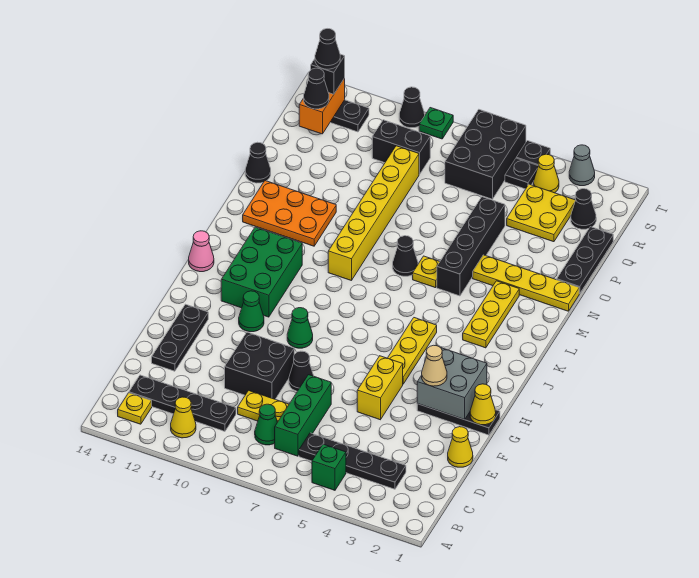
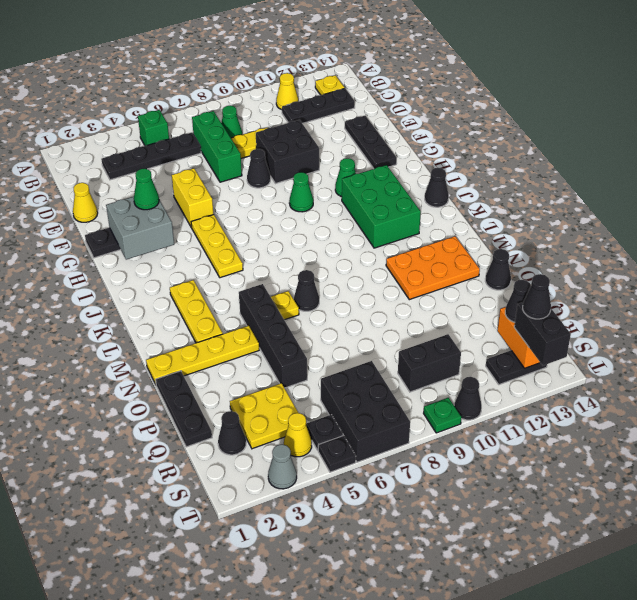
black plate C10:C13 level 1 -> black plate C11:C13 level 1
yellow cone G1 level 2 -> none
tan cone G3 level 3 -> green cone G3 level 3
pink cone J14 level 1 -> black cone J14 level 1
yellow brick L9:Q9 level 1 -> none
black brick S13 level 3 -> black brick S13:T13 level 3

